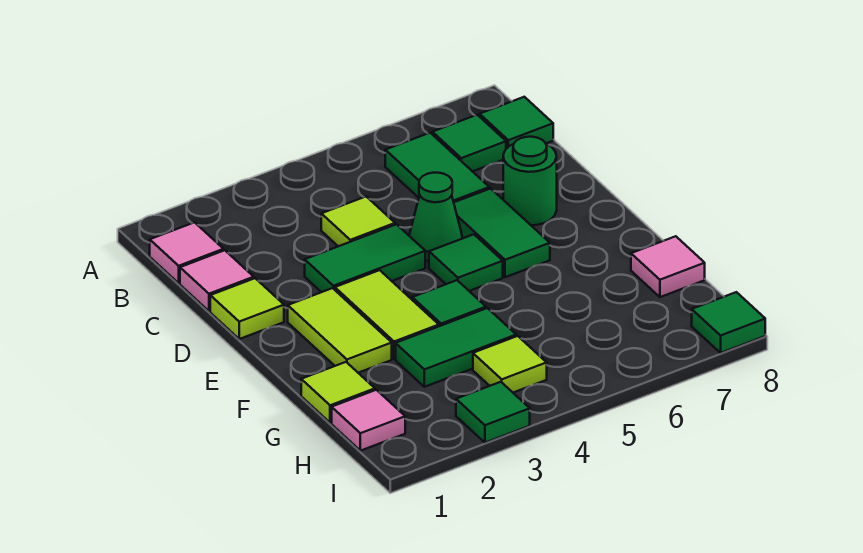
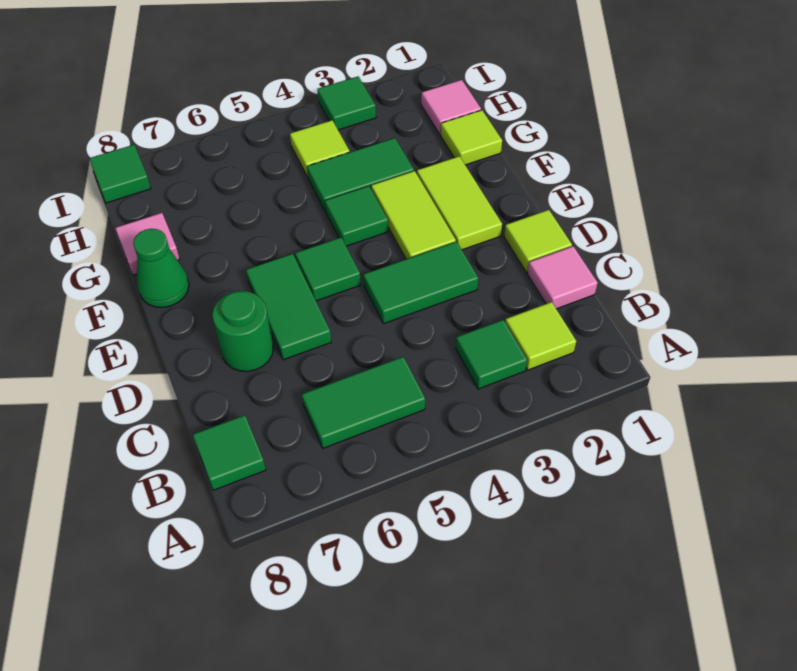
pink tile B1 level 1 -> none
green tile B6:C6 level 1 -> green tile B5:B6 level 1
green tile B7 level 1 -> green tile B3 level 1
lime tile C4 level 1 -> lime tile B2 level 1
green cone D5 level 1 -> green cone F8 level 1

